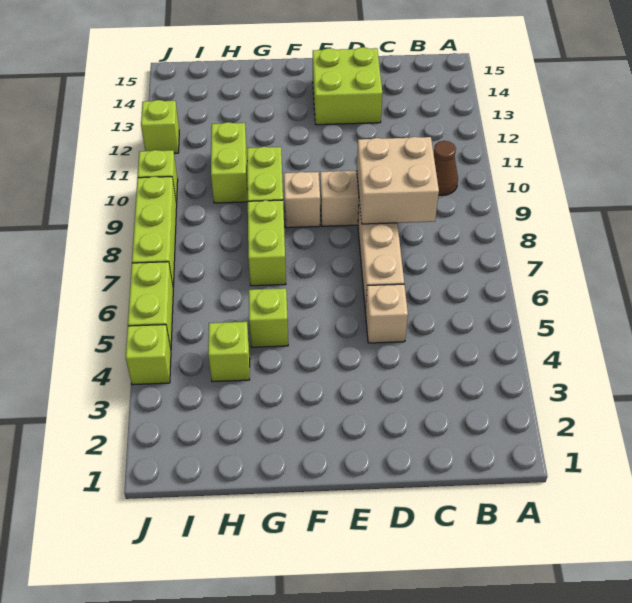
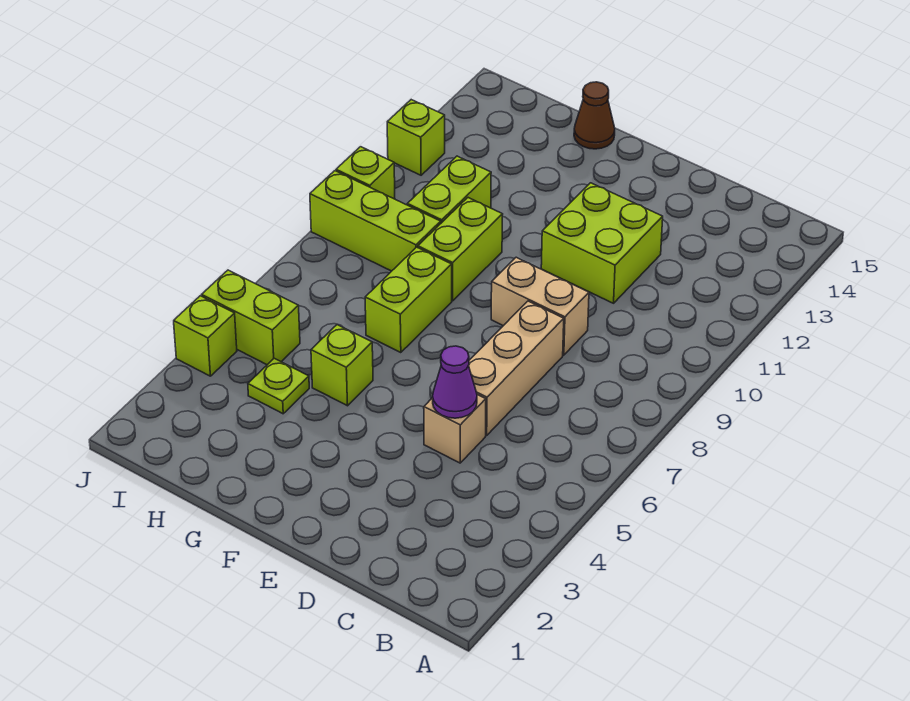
brown cone B10 level 1 -> brown cone G15 level 1
tan brick C8:D9 level 2 -> none
none -> purple cone D5 level 2
lime brick D13:E14 level 1 -> lime brick D11:E12 level 1
tan brick F9 level 1 -> none
lime brick H4 level 1 -> lime plate H4 level 1
lime brick J5:J6 level 1 -> lime brick I5:J5 level 1
lime brick J7:J9 level 1 -> lime brick H9:J9 level 1

